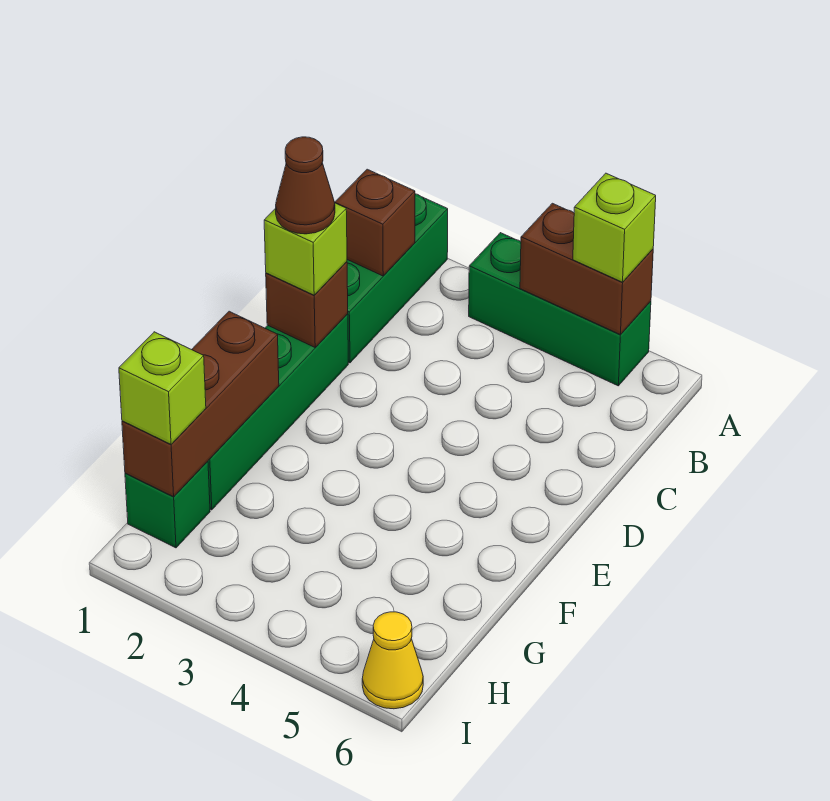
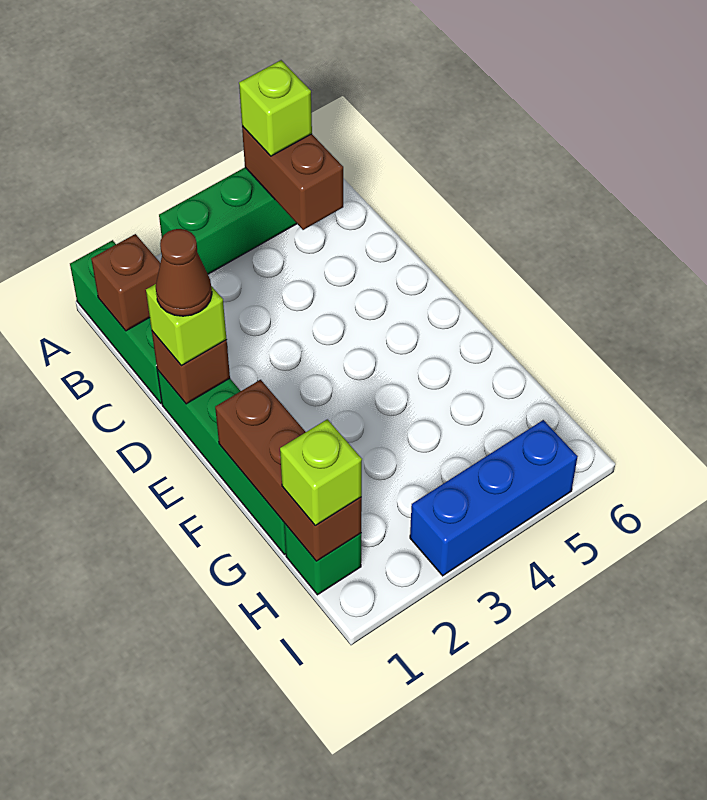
brown brick A4:A5 level 2 -> brown brick A5:B5 level 2
none -> blue brick I3:I5 level 1
yellow cone I6 level 1 -> none

